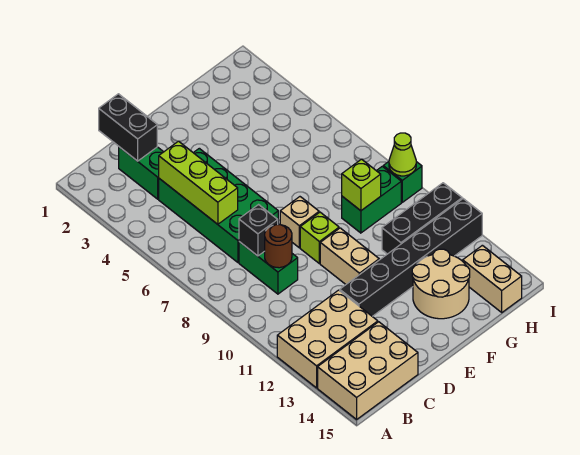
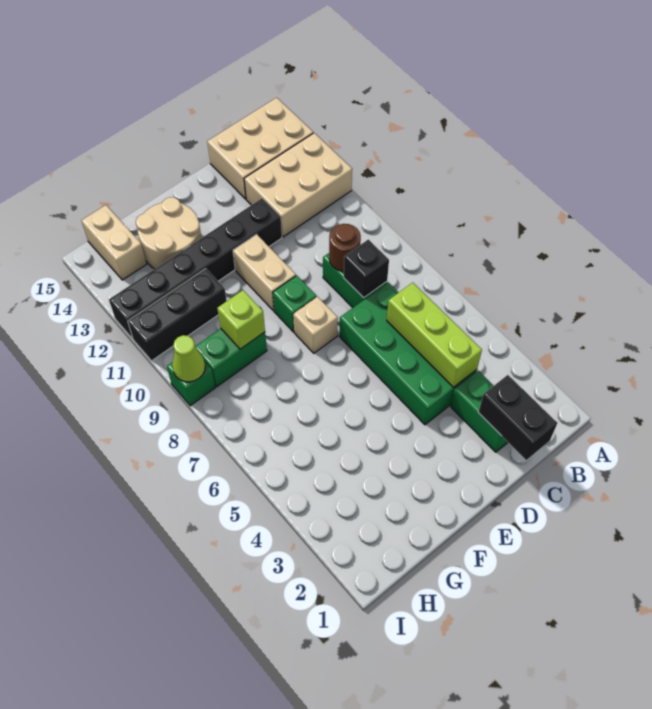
lime brick E9 level 1 -> green brick E9 level 1

